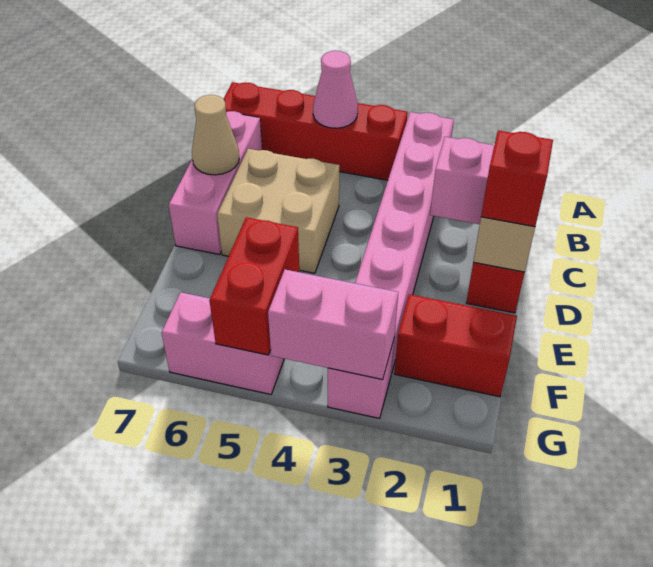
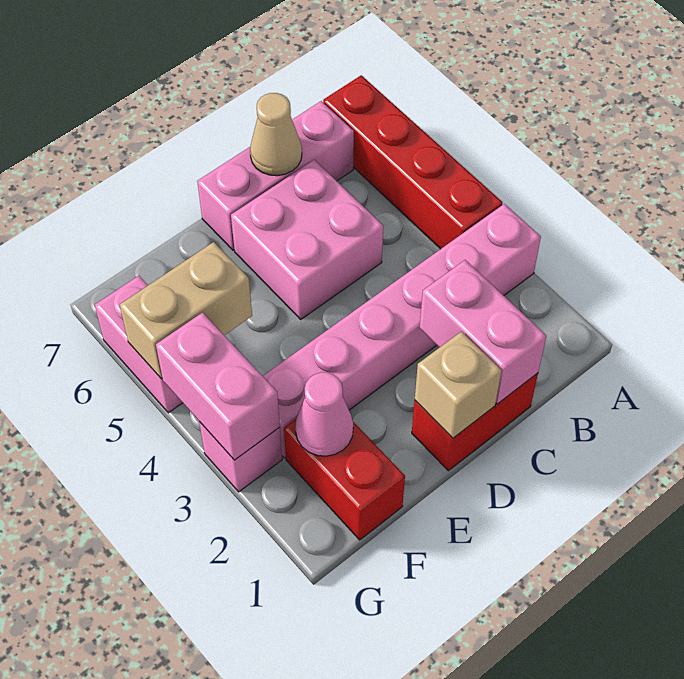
pink cone A5 level 2 -> pink cone F2 level 2
tan brick C5:D6 level 1 -> pink brick C5:D6 level 1
red brick D1 level 3 -> none
red brick F5:G5 level 2 -> tan brick F5:G5 level 2

